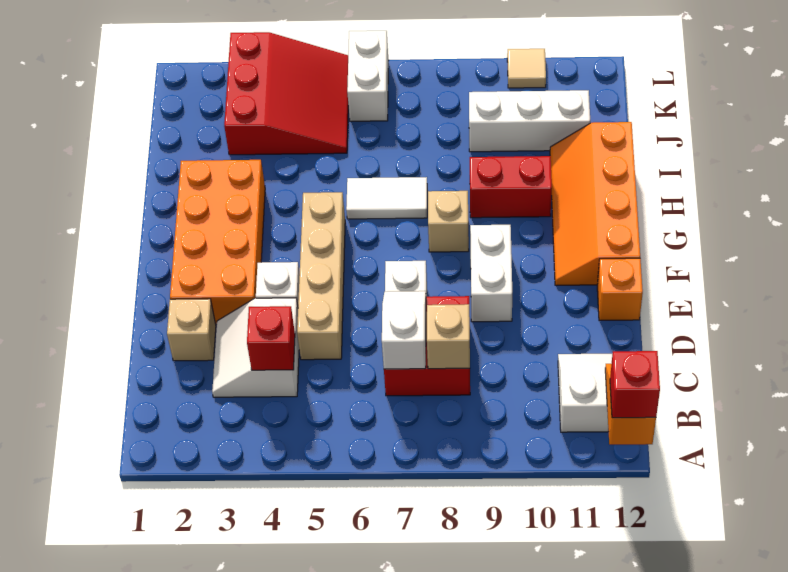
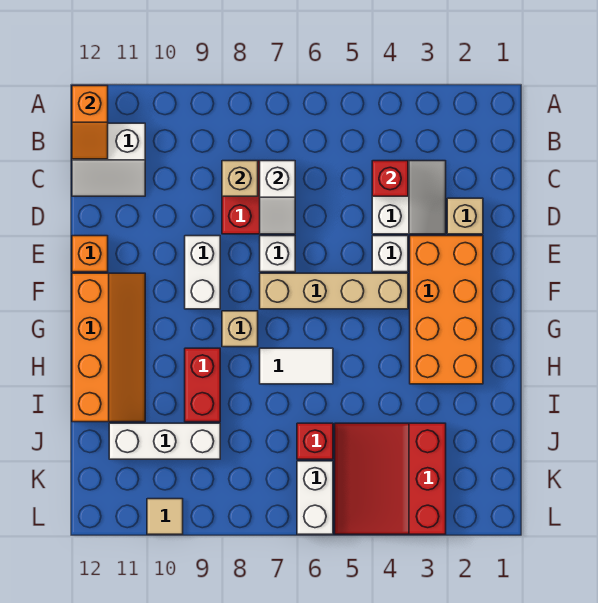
red brick A12 level 3 -> red brick J6 level 1
tan brick D5:G5 level 1 -> tan brick F4:F7 level 1
red brick H9:H10 level 1 -> red brick H9:I9 level 1

